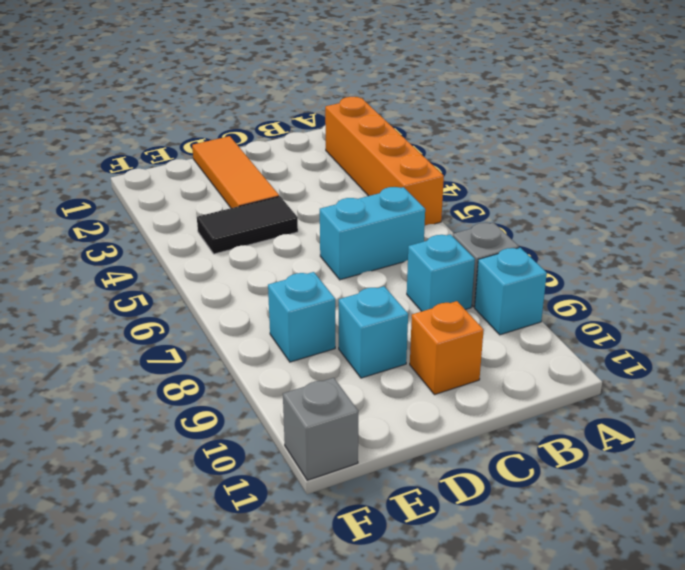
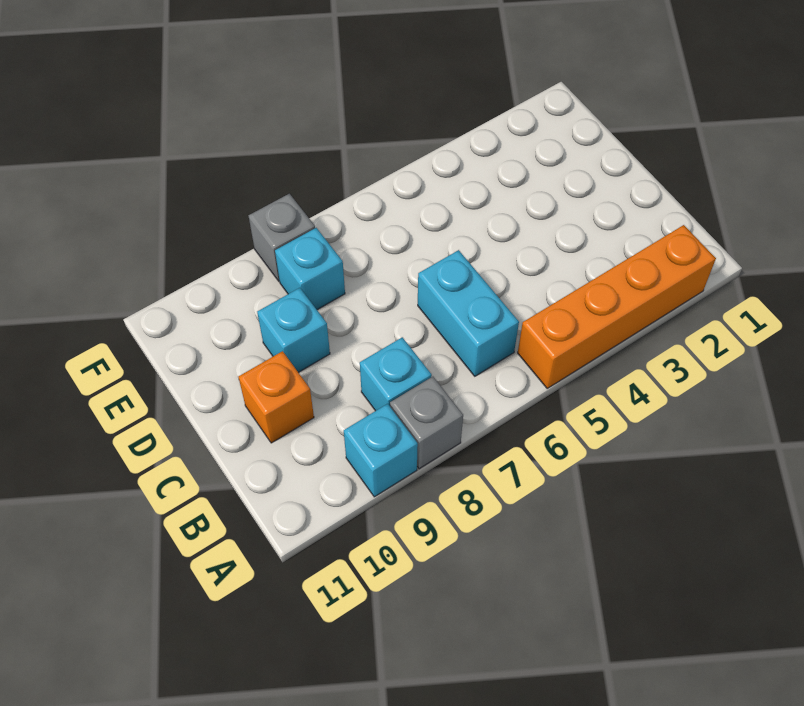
orange tile D1:D3 level 1 -> none
black tile D4:E4 level 1 -> none
grey brick F11 level 1 -> grey brick F8 level 1

